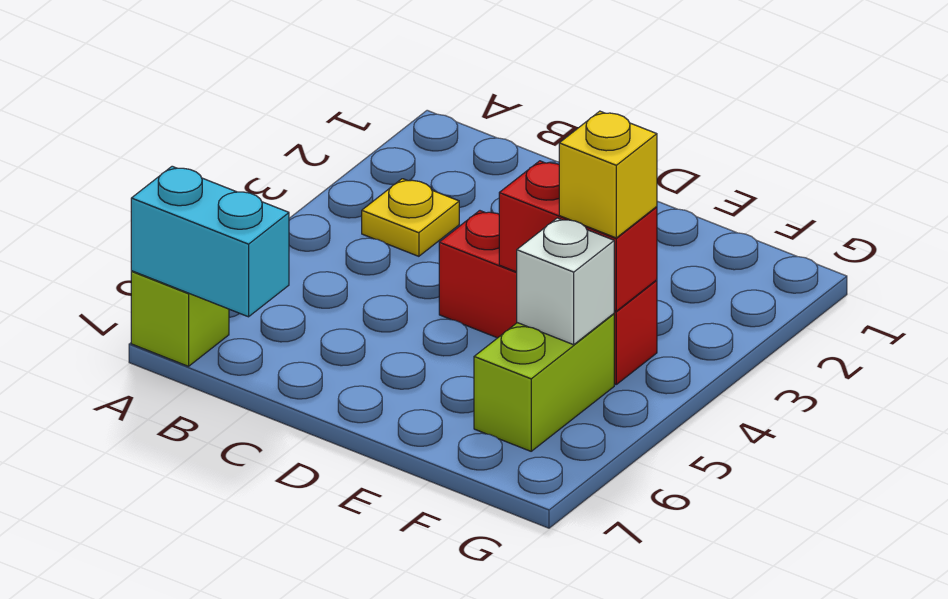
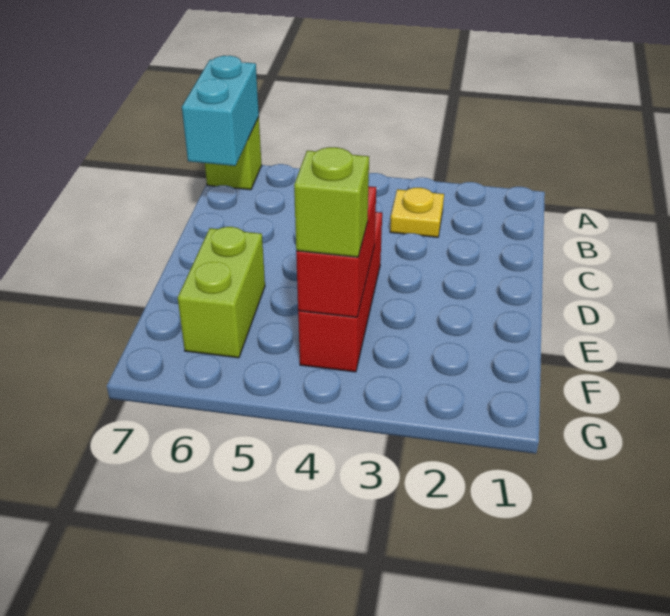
yellow brick F4 level 3 -> lime brick F4 level 3
lime brick F5:F6 level 1 -> lime brick E6:F6 level 1
white brick F5 level 2 -> none

